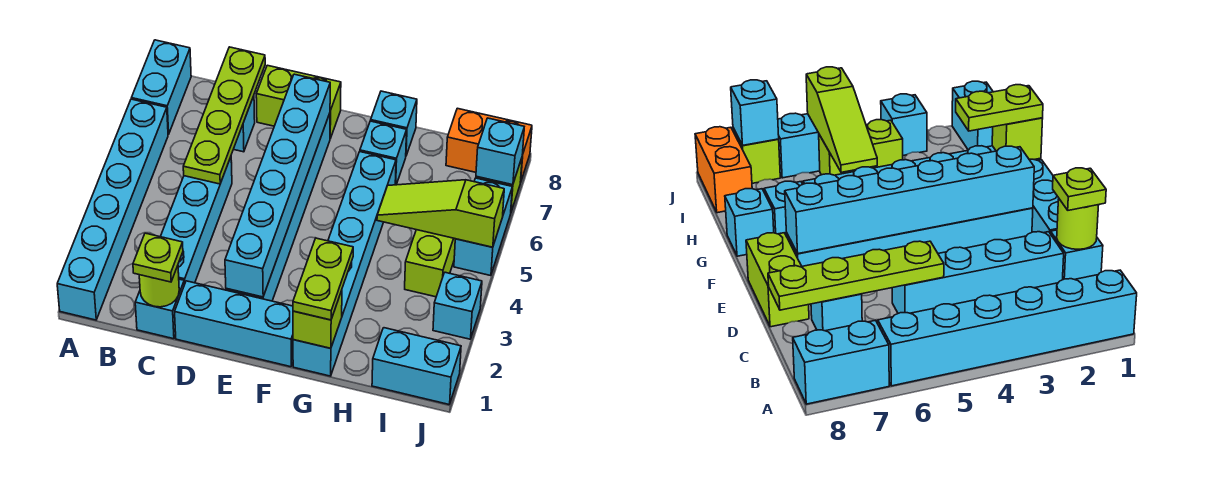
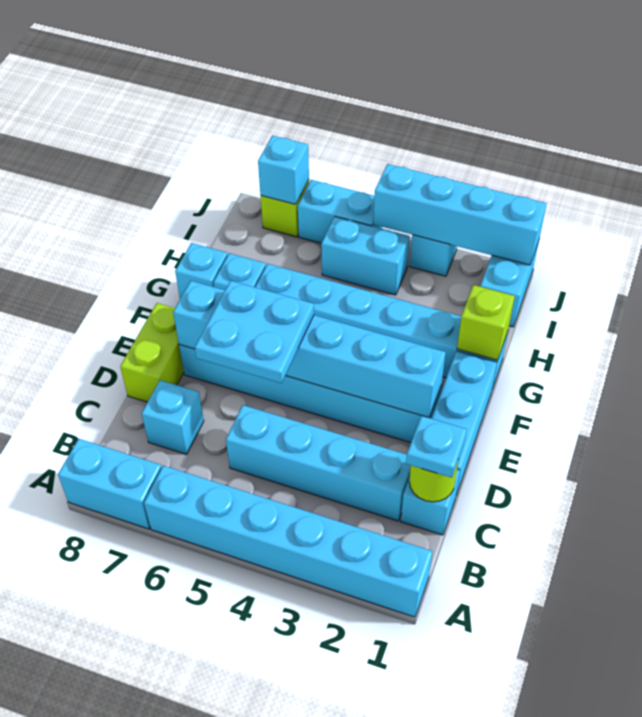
lime plate C1 level 3 -> cyan plate C1 level 3
lime plate C5:C8 level 2 -> none
none -> cyan plate D5:E6 level 3
lime plate G1:G2 level 3 -> none
lime slope H5:J5 level 2 top J -> none
lime brick I4:I5 level 1 -> cyan brick I4:I5 level 1
orange brick I8:J8 level 1 -> none
none -> cyan brick J1:J4 level 2

